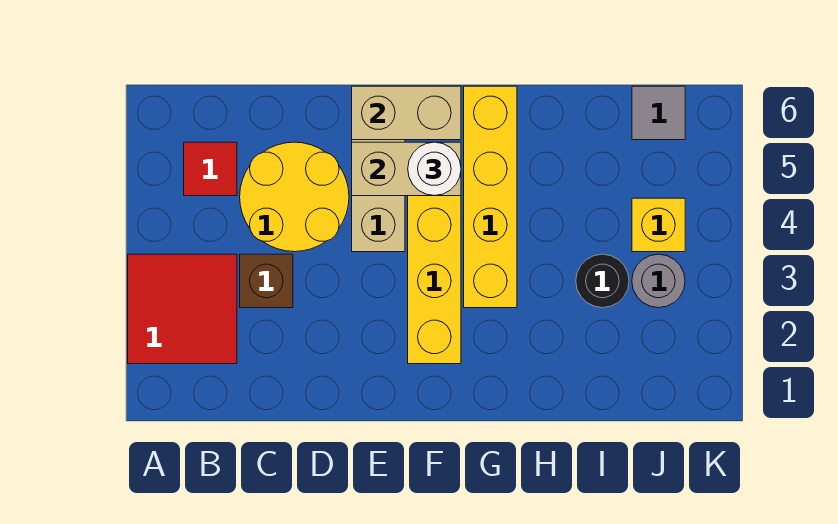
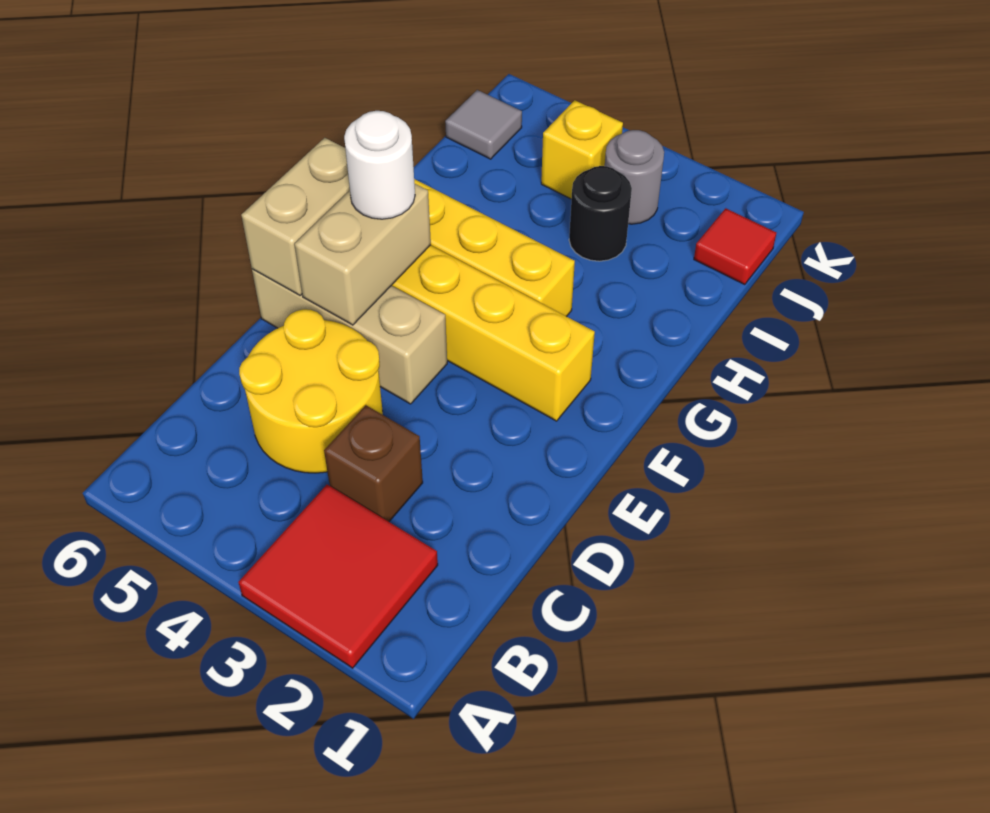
red tile B5 level 1 -> red tile J1 level 1

